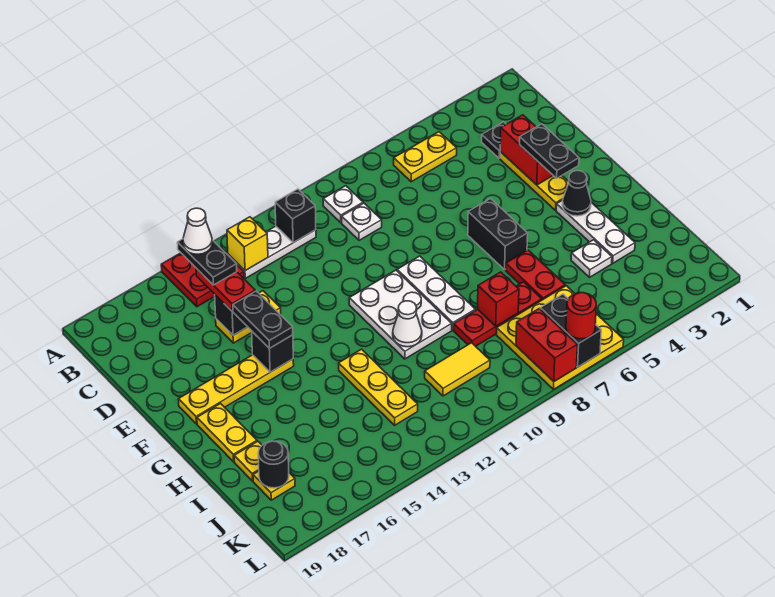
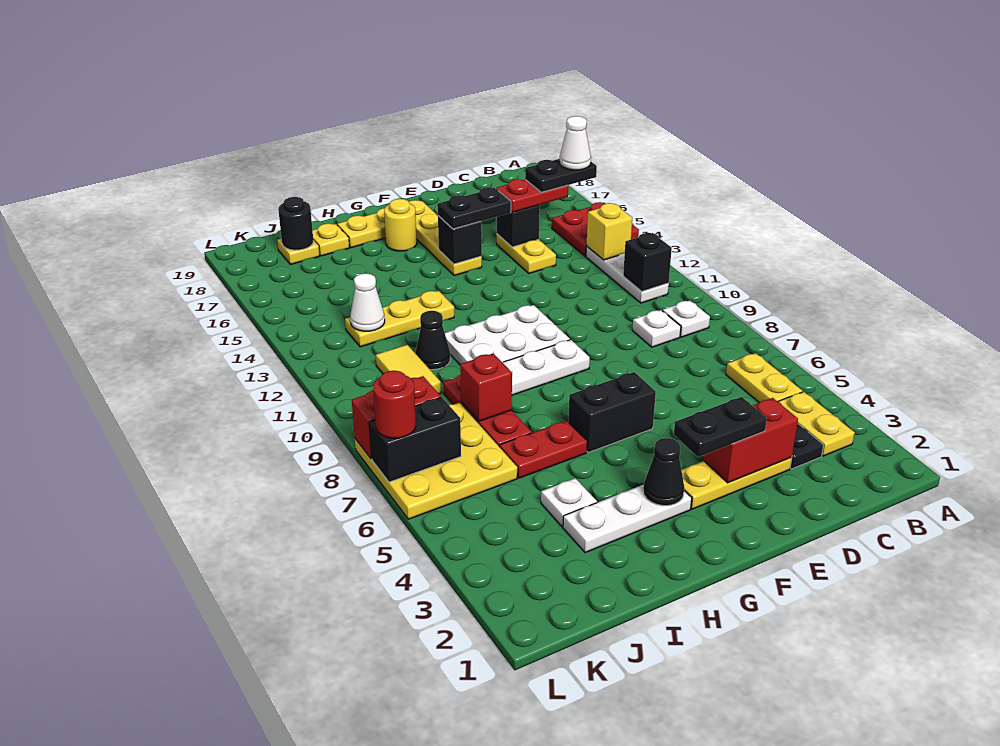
none -> yellow plate B3:B4 level 1
none -> yellow round brick G17 level 1
white cone H11 level 2 -> white cone J13 level 2
none -> black cone I11 level 1

